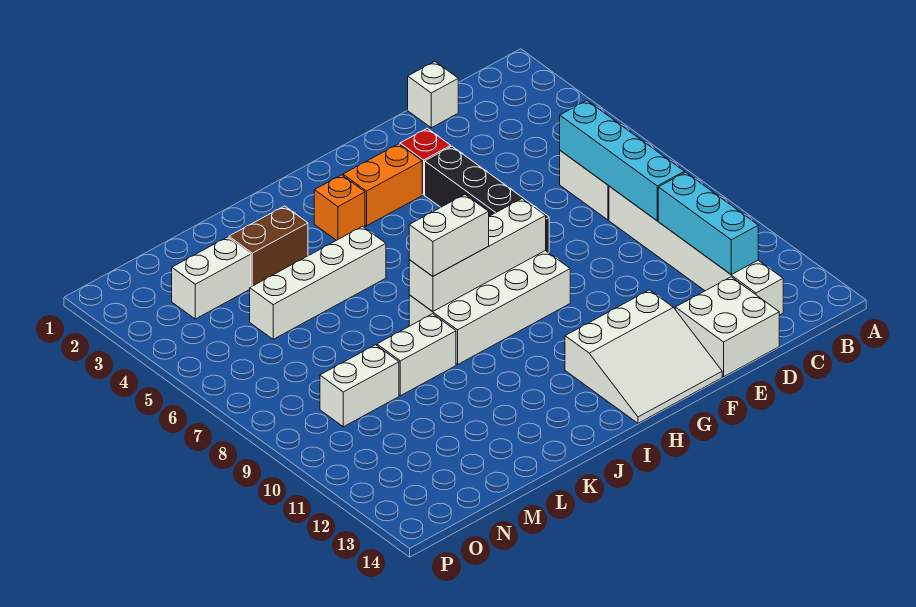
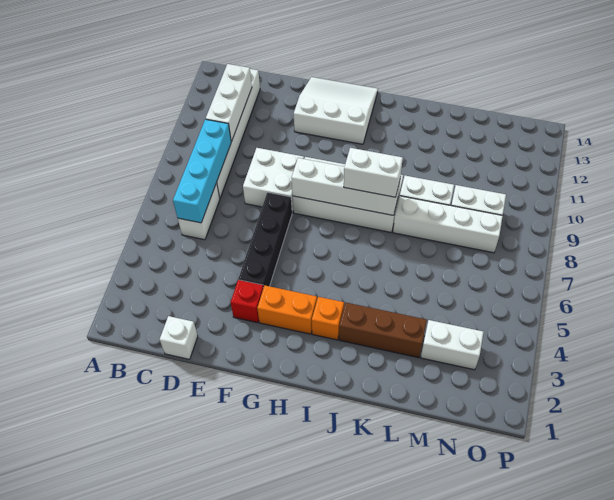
cyan brick C10:C12 level 2 -> white brick C10:C12 level 2
white brick D13:E14 level 1 -> white brick E8:F9 level 1
white brick J5:M5 level 1 -> white brick K8:N8 level 1
brown brick K3:L3 level 1 -> brown brick J3:L3 level 1

